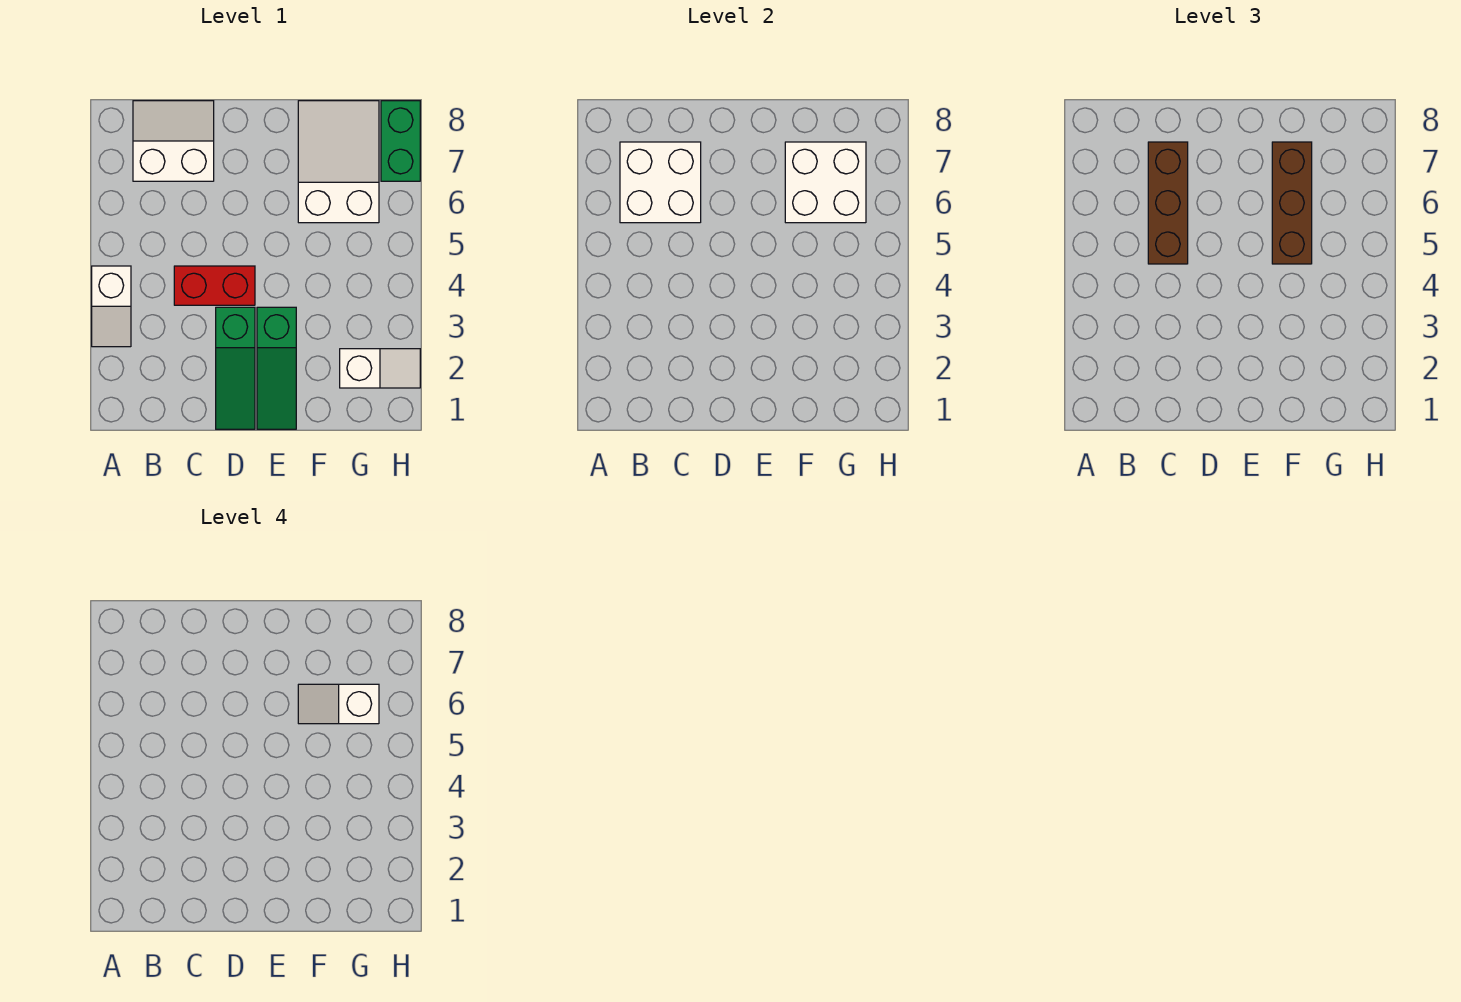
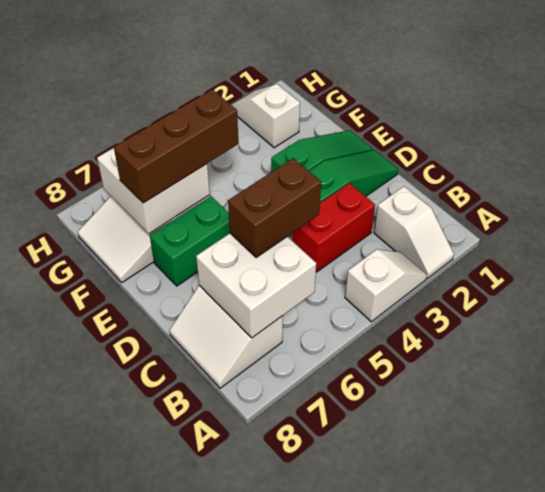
red brick C4:D4 level 1 -> red brick C3:C4 level 1
brown brick C5:C7 level 3 -> brown brick C5:C6 level 3
white slope F6:G6 level 4 top G -> white slope A2:B2 level 1 top B
green brick H7:H8 level 1 -> green brick E6:E7 level 1

